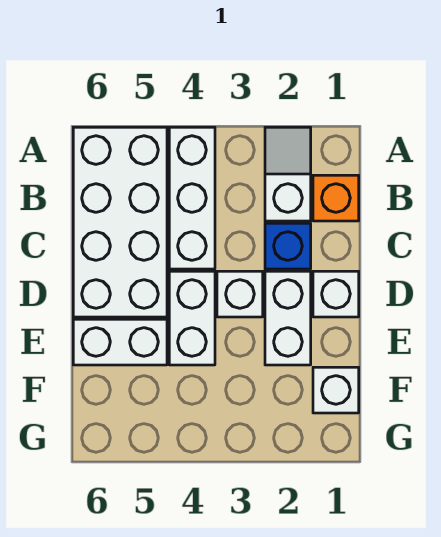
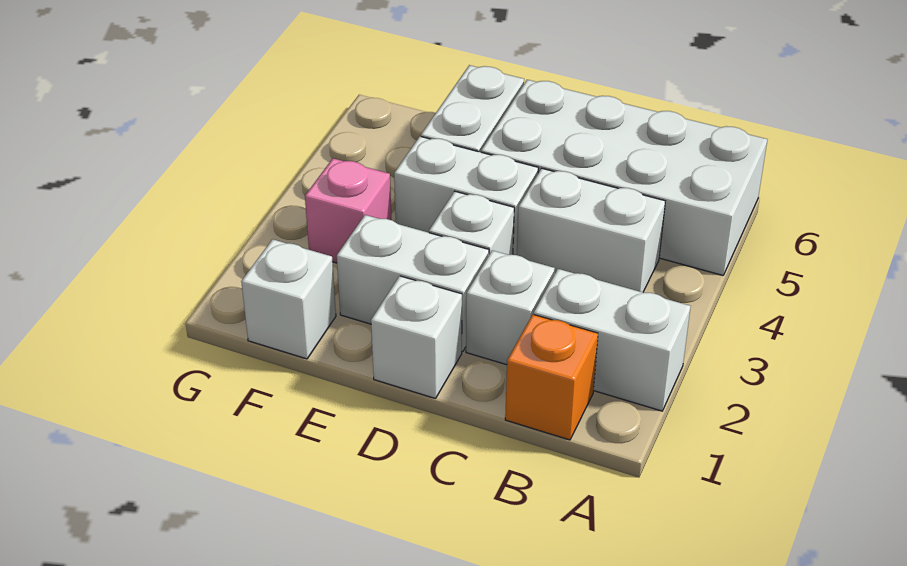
white slope A2:B2 level 1 top B -> white brick A2:B2 level 1
white brick A4:C4 level 1 -> white brick B4:C4 level 1
blue brick C2 level 1 -> white brick C2 level 1
none -> pink brick F3 level 1

